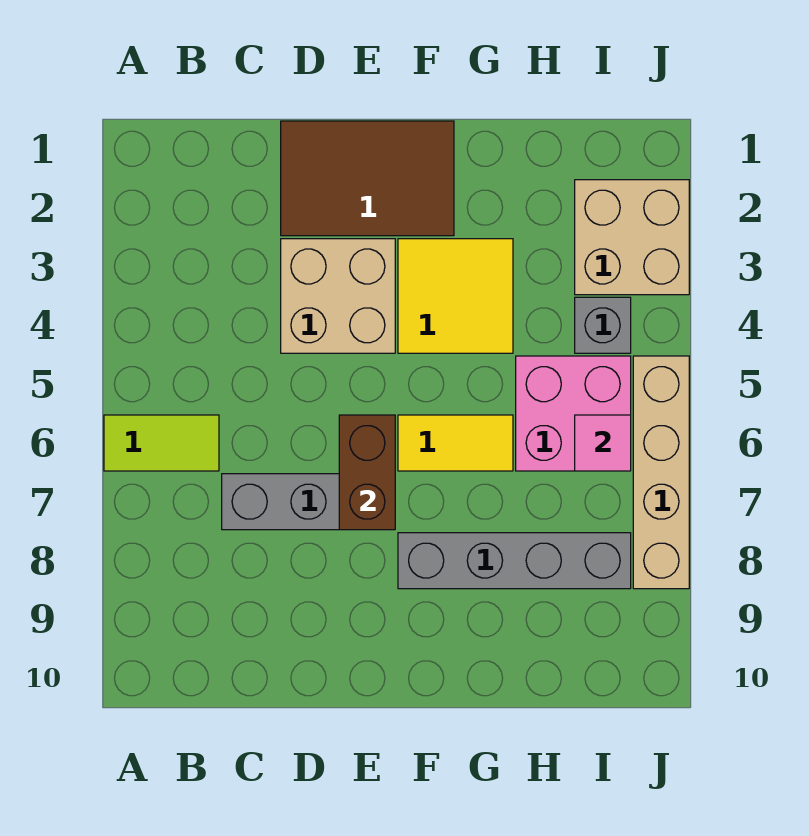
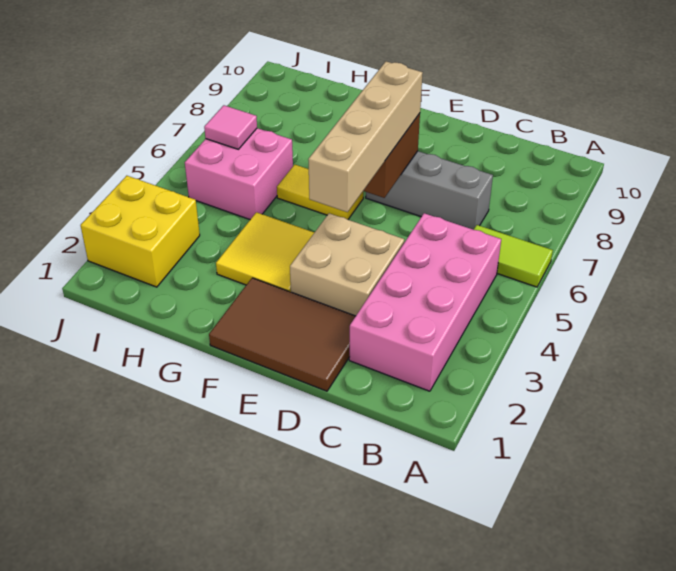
none -> pink brick B2:C5 level 1
grey brick F8:I8 level 1 -> none
tan brick I2:J3 level 1 -> yellow brick I2:J3 level 1
grey brick I4 level 1 -> none
tan brick J5:J8 level 1 -> tan brick E4:E7 level 3

